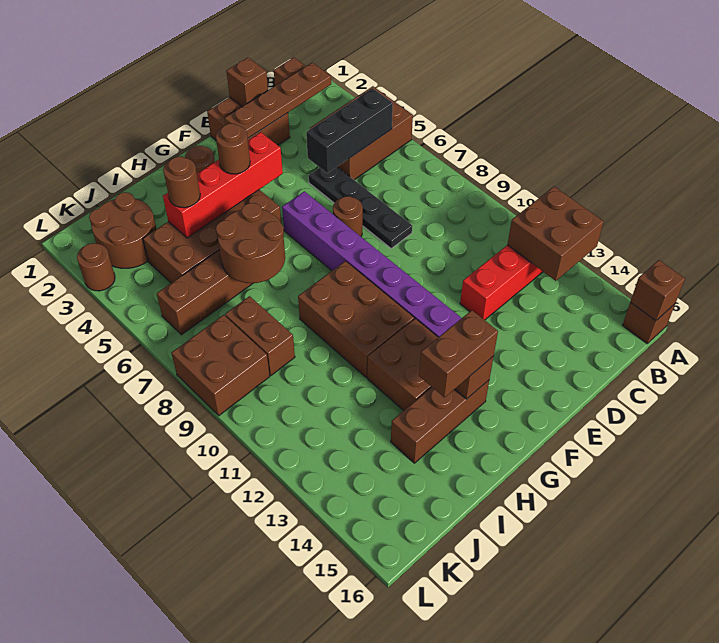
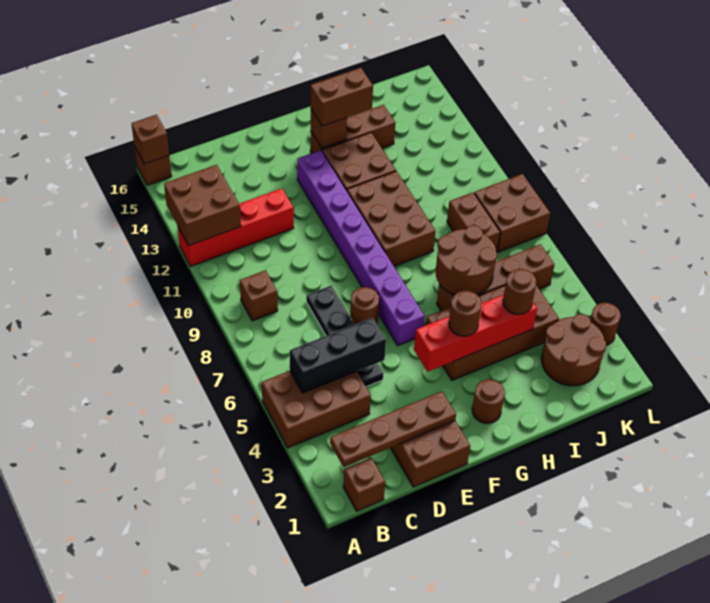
brown brick D1 level 2 -> brown brick B9 level 1

